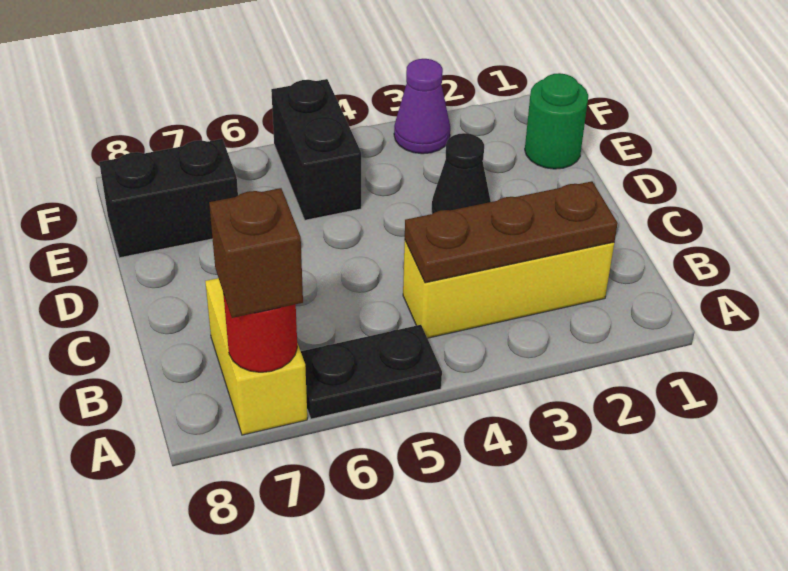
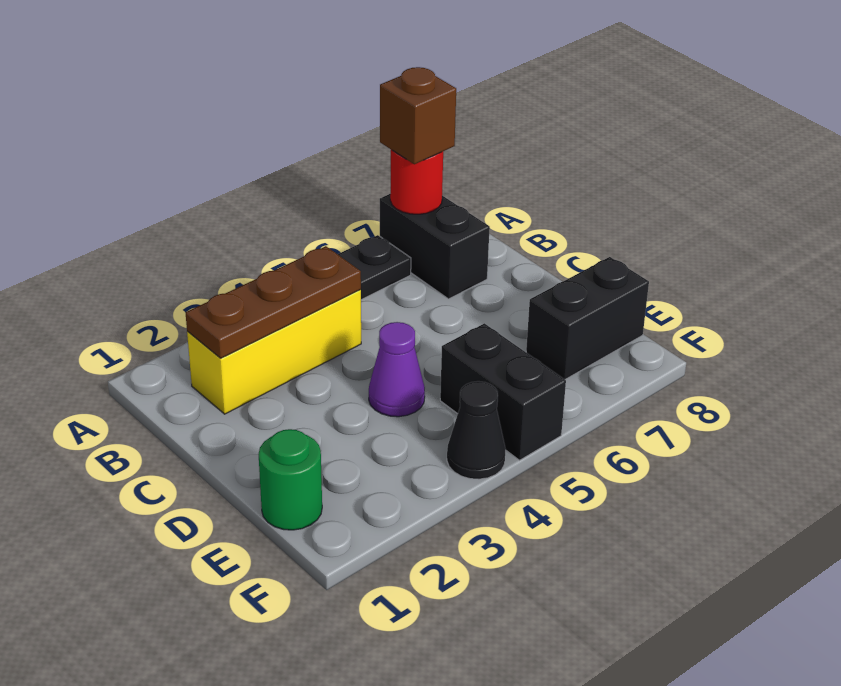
yellow brick A7:B7 level 1 -> black brick A7:B7 level 1
black cone D3 level 1 -> black cone F4 level 1
purple cone F3 level 1 -> purple cone D4 level 1

